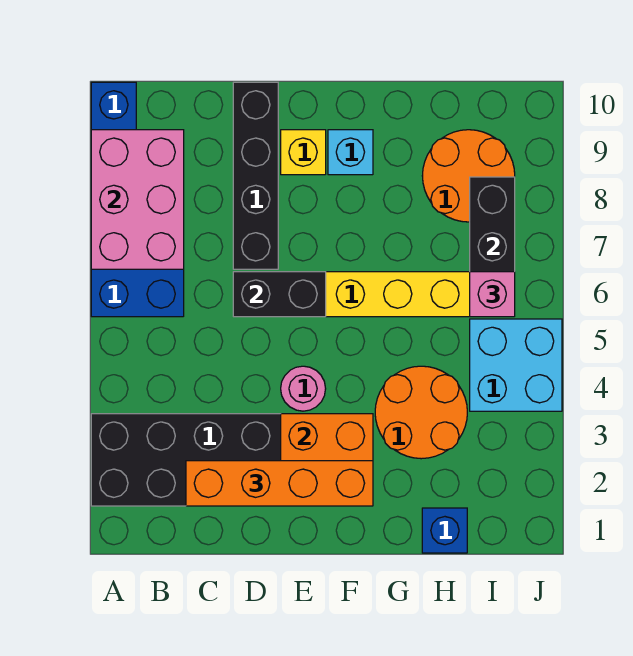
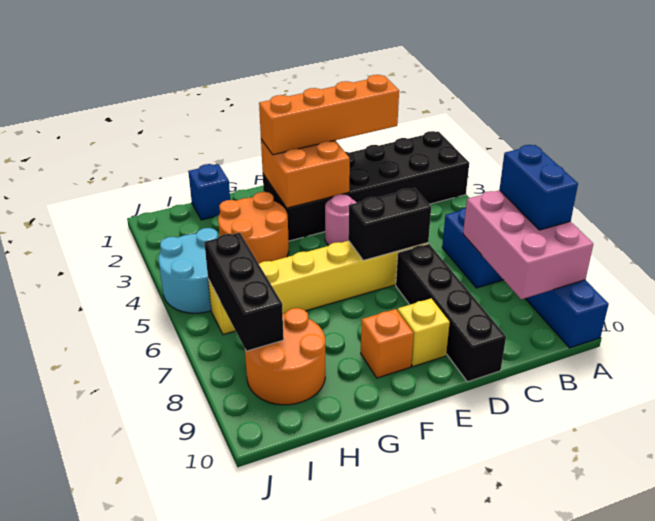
none -> blue brick A7:A8 level 3
cyan brick F9 level 1 -> orange brick F9 level 1
cyan brick I4:J5 level 1 -> cyan round brick I4:J5 level 1
pink brick I6 level 3 -> none

